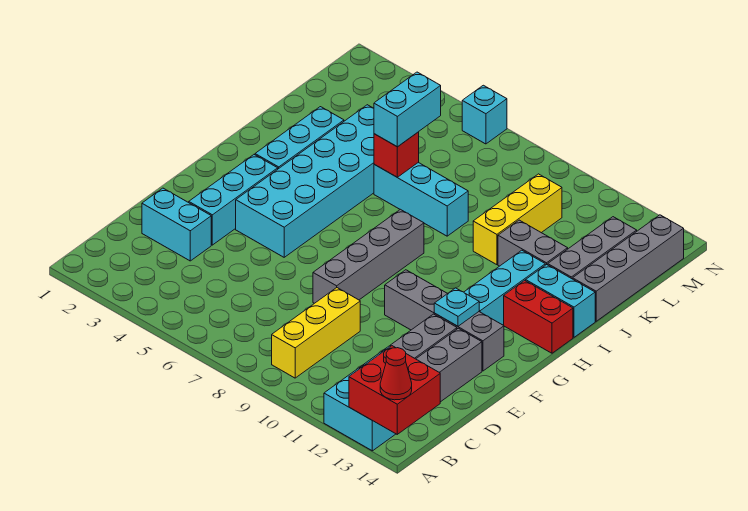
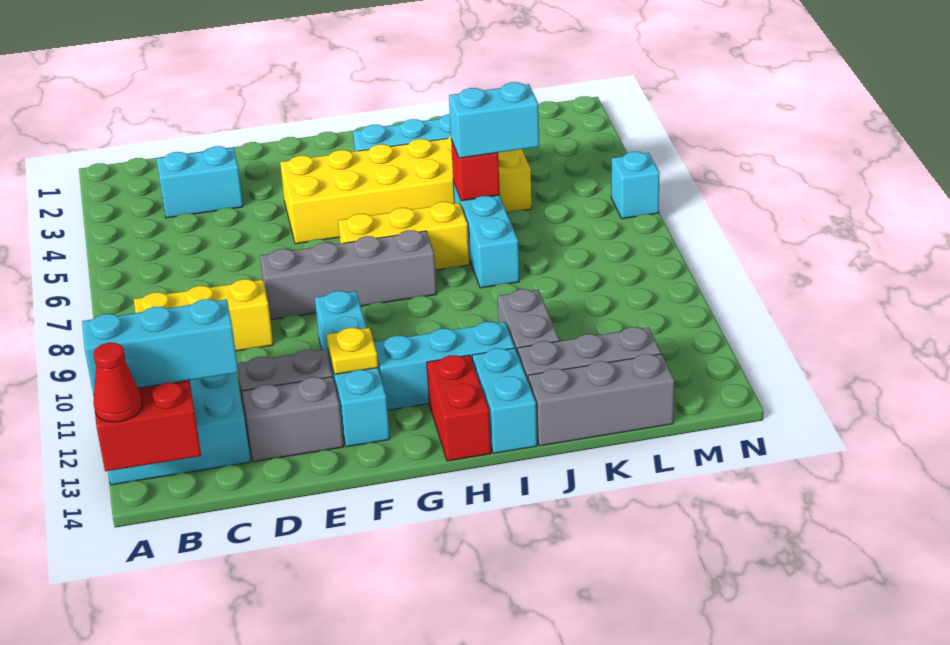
cyan brick D2:D3 level 1 -> cyan brick C3:D3 level 1
cyan brick E3:G3 level 1 -> cyan brick A13:C13 level 3
cyan brick F4:K5 level 1 -> yellow brick F4:K5 level 1
grey brick F10:F13 level 1 -> cyan brick F10:F13 level 1
cyan plate F12 level 2 -> yellow plate F12 level 2
yellow brick J10:L10 level 1 -> yellow brick G7:I7 level 1
grey brick J14:M14 level 1 -> grey brick J14:L14 level 1

